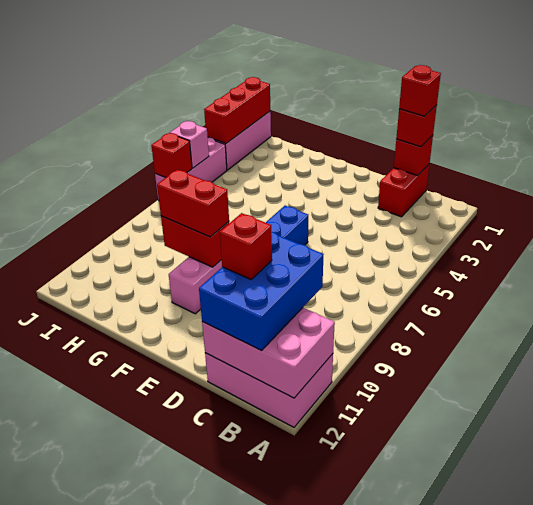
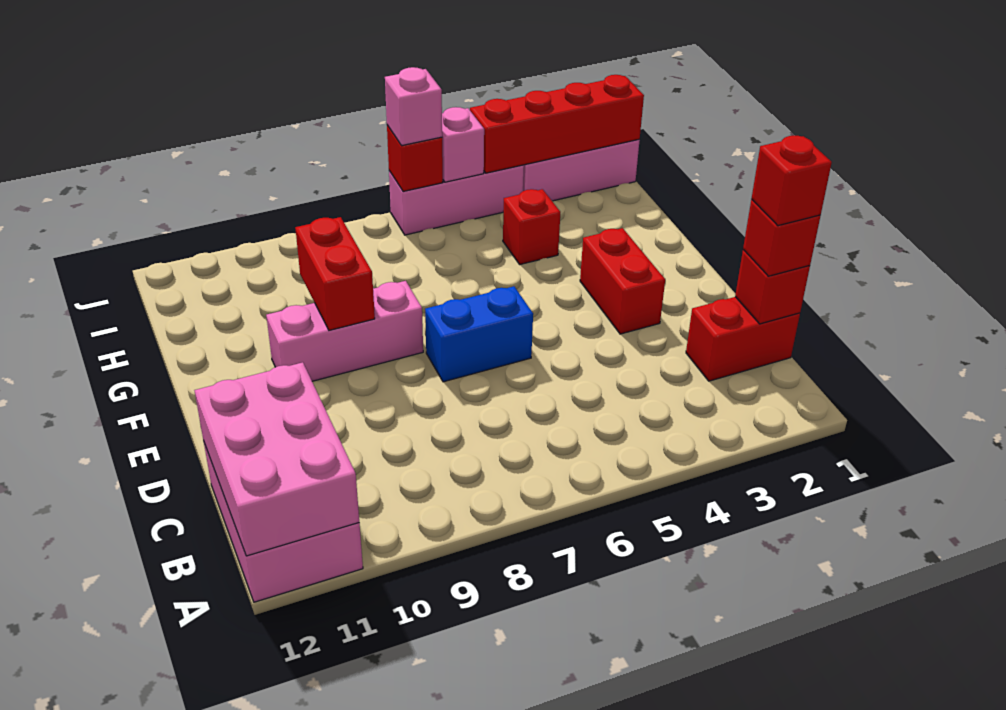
blue brick B10:C12 level 3 -> none
red brick C11 level 4 -> red brick H4 level 1
red brick F9:G9 level 3 -> red brick E3:F3 level 1
red brick J1:J3 level 2 -> red brick J1:J4 level 2
none -> pink brick J6 level 3

